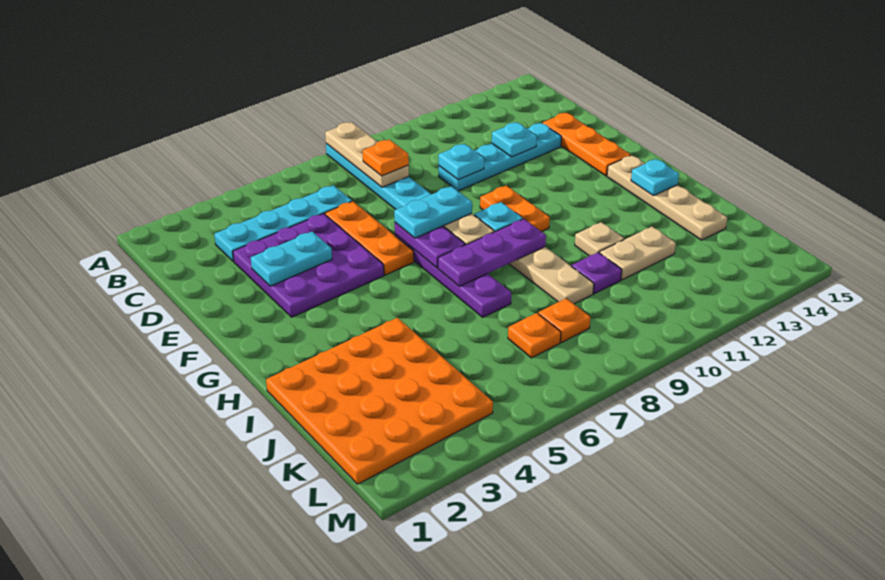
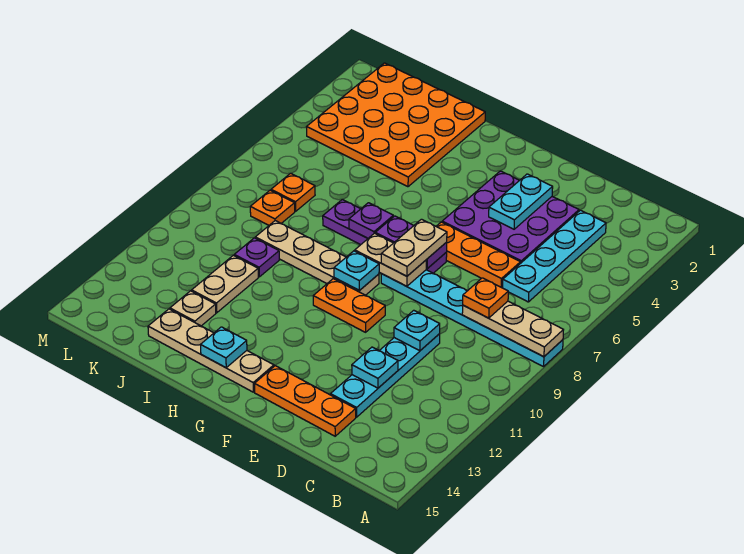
cyan plate F7:F8 level 3 -> tan plate F7:F8 level 3
purple plate H7:H9 level 2 -> purple plate H7 level 2
tan plate I11 level 1 -> tan plate J13 level 1

